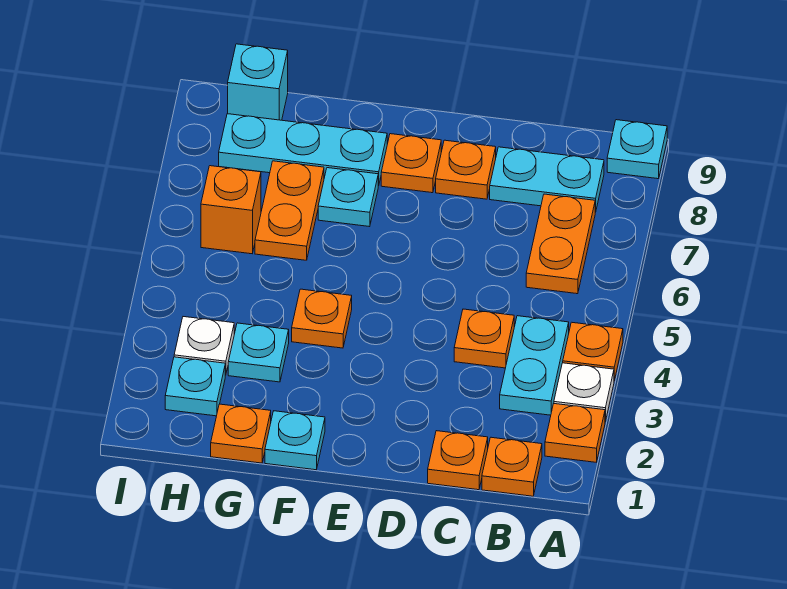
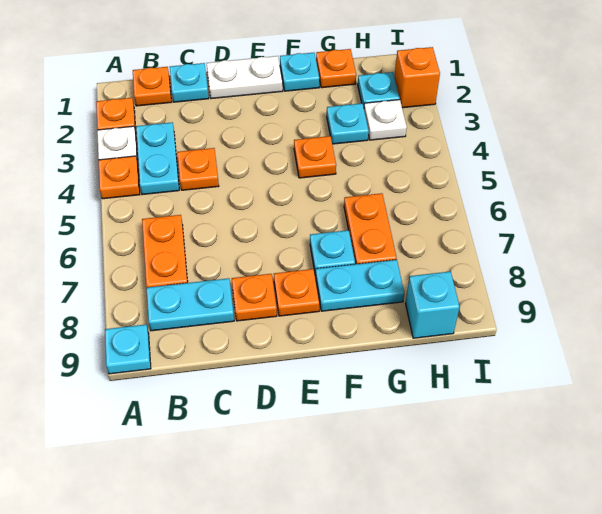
orange plate C1 level 1 -> cyan plate C1 level 1
none -> white plate D1:E1 level 1
cyan plate F8:H8 level 1 -> cyan plate F8:G8 level 1
orange brick H6 level 1 -> orange brick I2 level 1

